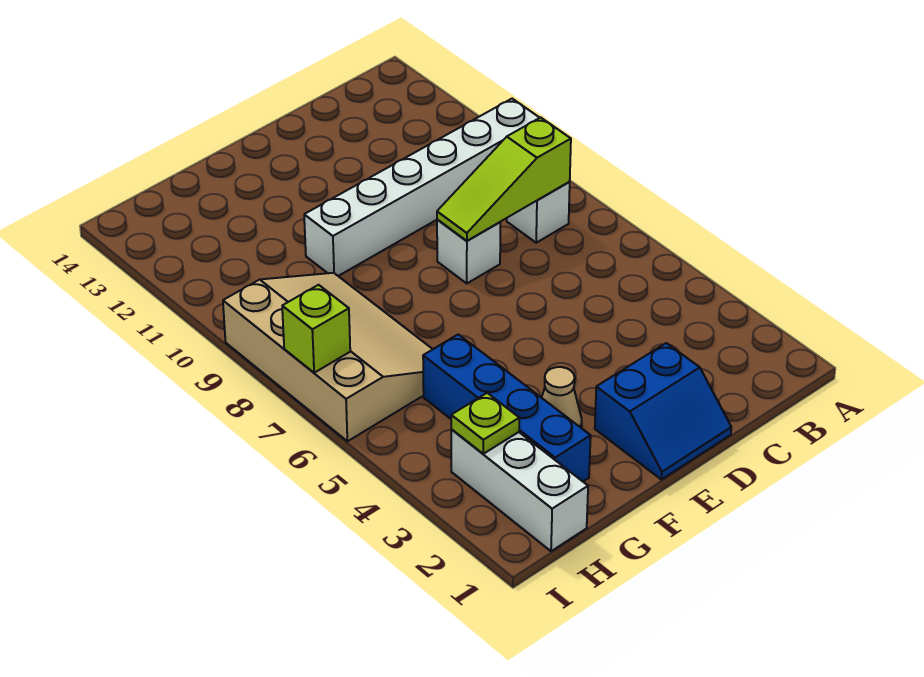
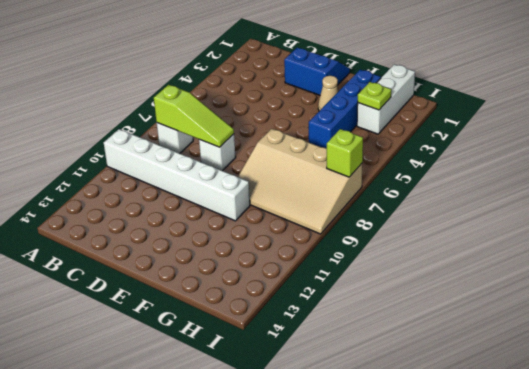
tan slope G6:I9 level 1 top I -> tan slope F7:I9 level 1 top 7

